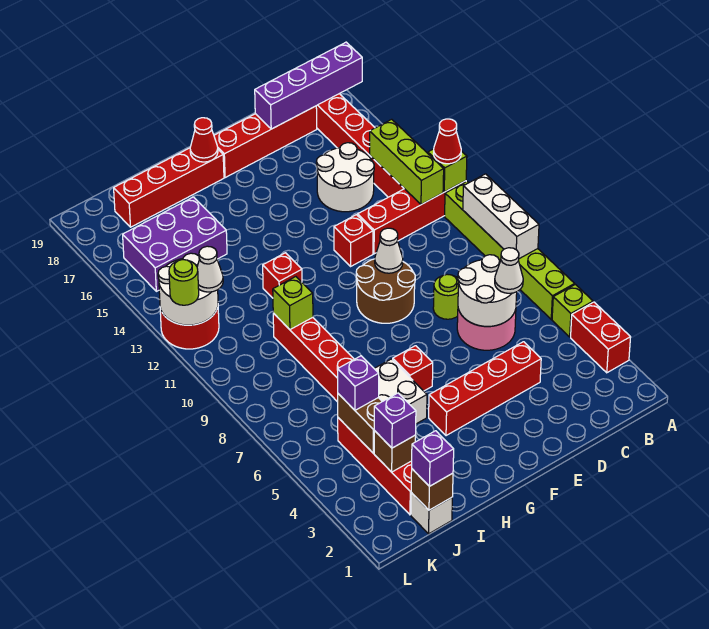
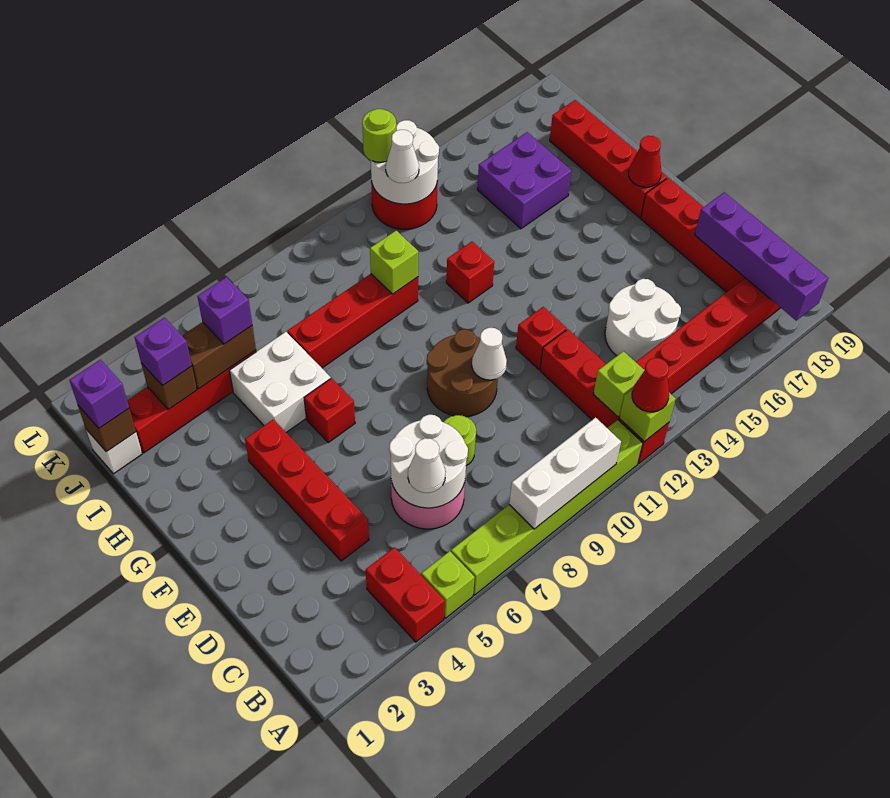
red brick A3:A4 level 1 -> red brick A4:B4 level 1
lime brick B12:B14 level 2 -> lime brick B12 level 2
purple brick I15:K16 level 1 -> purple brick I15:J16 level 1

